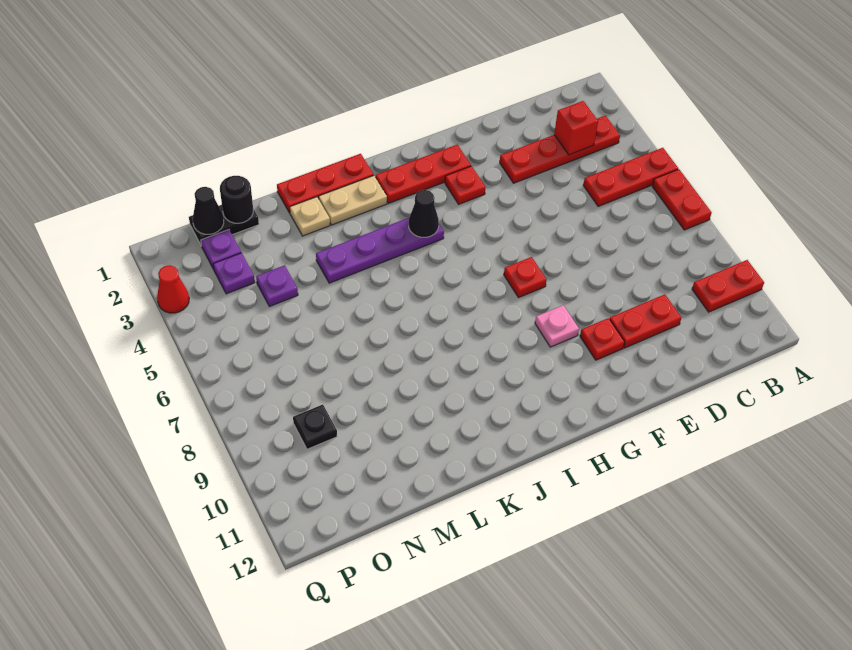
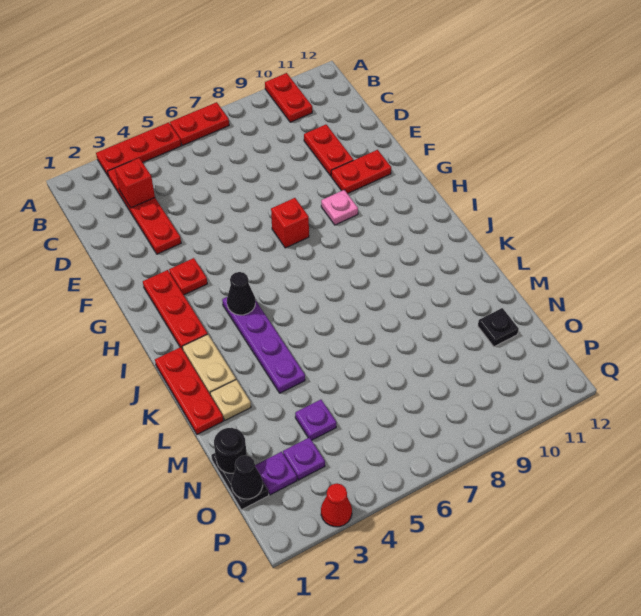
red plate A5:C5 level 1 -> red plate A3:A5 level 1
red plate F10 level 1 -> red plate F10:F11 level 1
red plate G7 level 1 -> red brick G7 level 1
black plate O9 level 1 -> black plate N11 level 1

